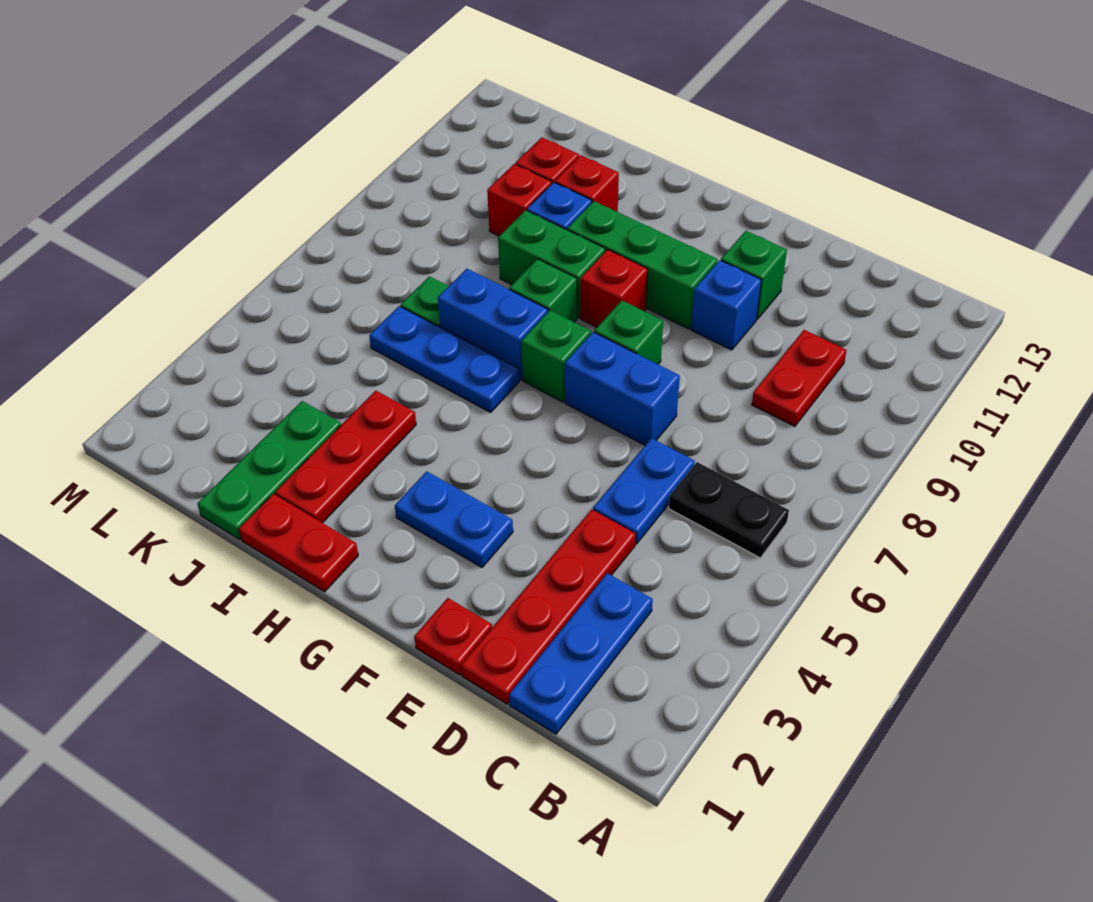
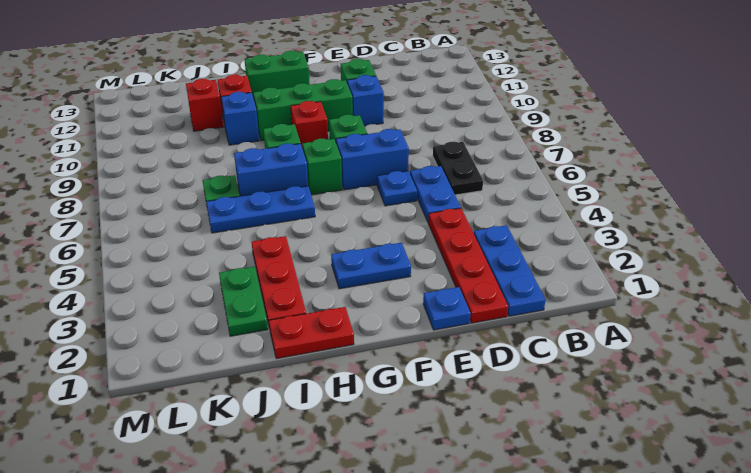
black plate B6:C6 level 1 -> black plate C6:C7 level 1
red plate C9:C10 level 1 -> none
red plate E1 level 1 -> blue plate E1 level 1
none -> blue plate E6 level 1
green brick H9:I9 level 1 -> green brick G12:H12 level 1
green plate J1:J3 level 1 -> green plate J2:J3 level 1
red brick J10 level 1 -> none

